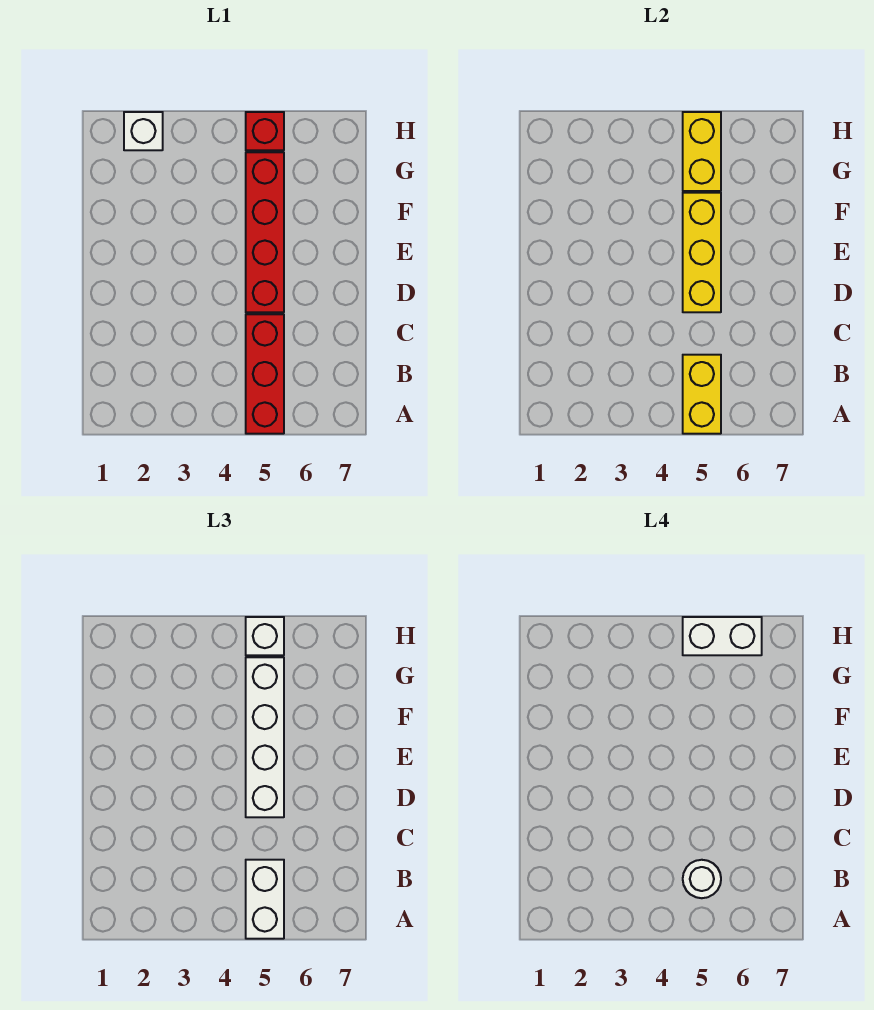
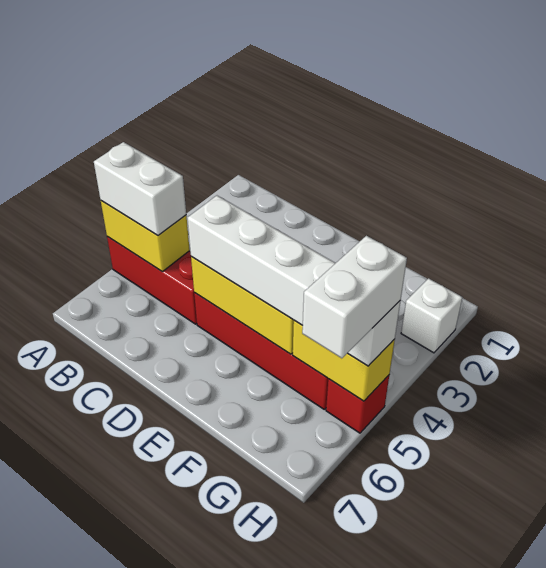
white round brick B5 level 4 -> none

